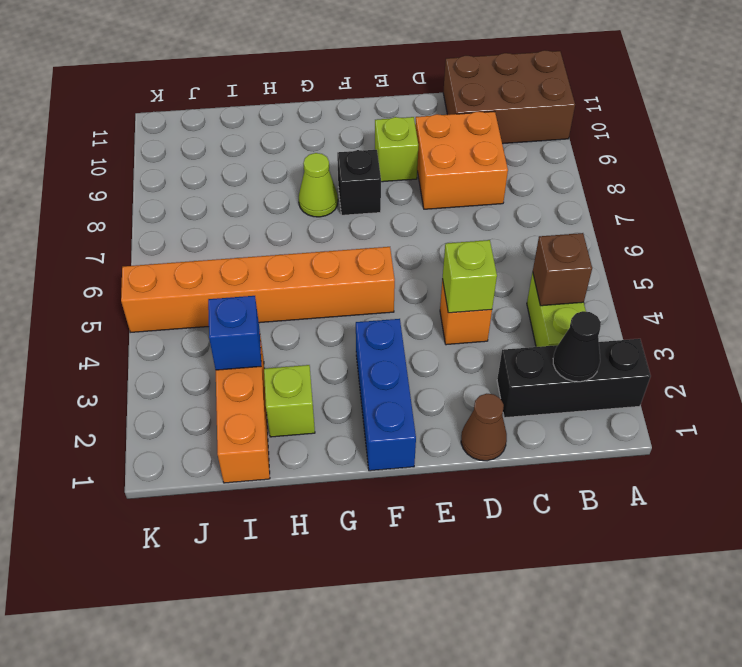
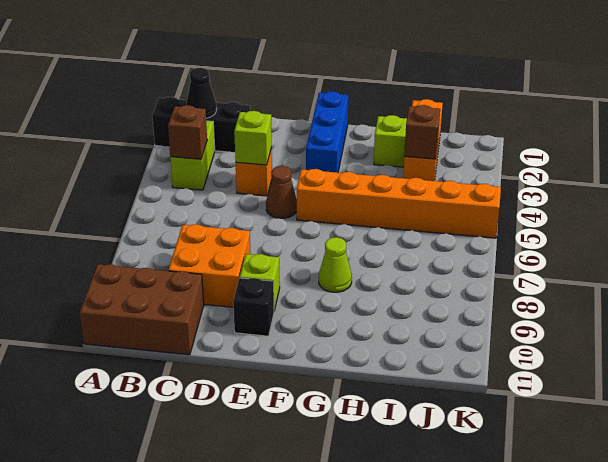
brown cone D1 level 1 -> brown cone E5 level 1
black brick F8 level 1 -> black brick E10 level 1
blue brick I3 level 2 -> brown brick I3 level 2

